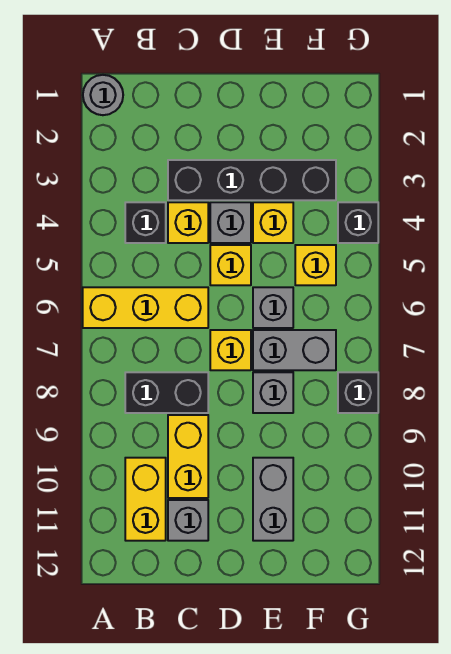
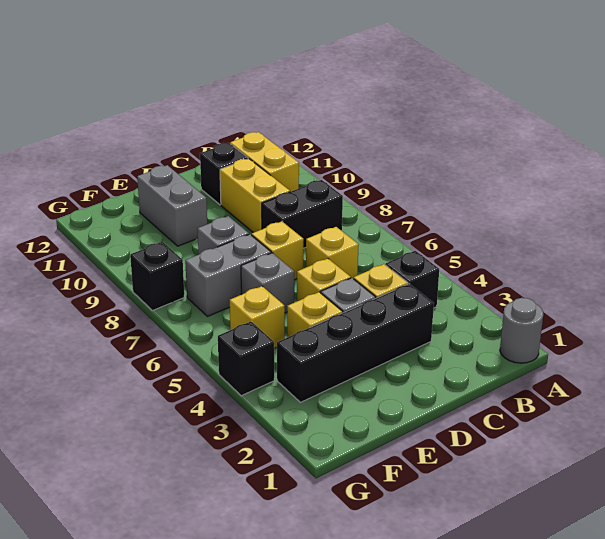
yellow brick A6:C6 level 1 -> yellow brick C6 level 1
grey brick C11 level 1 -> black brick C11 level 1

